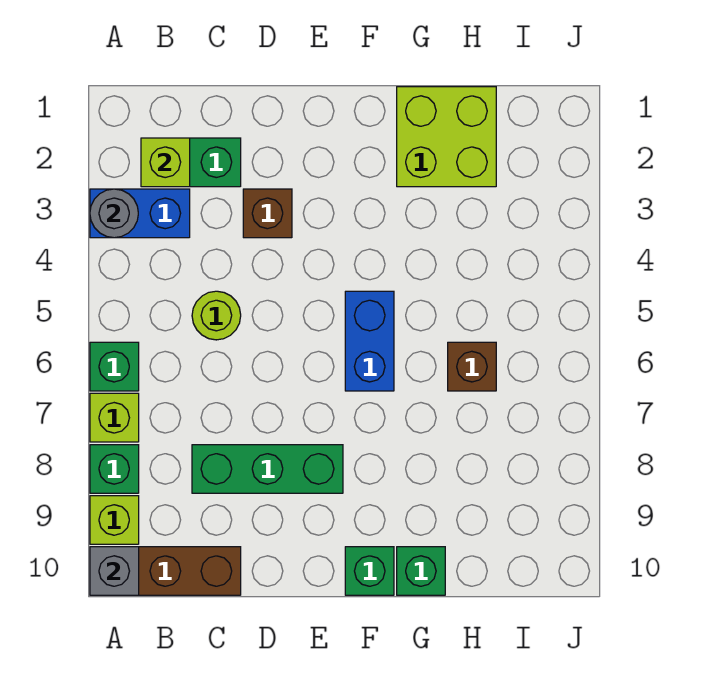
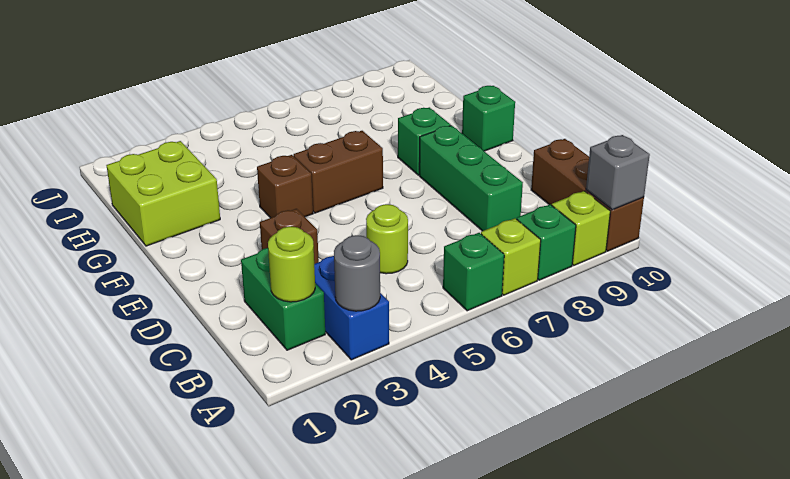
lime brick B2 level 2 -> lime round brick B2 level 2
blue brick F5:F6 level 1 -> brown brick F5:F6 level 1
green brick G10 level 1 -> green brick F8 level 1
brown brick H6 level 1 -> brown brick F4 level 1

